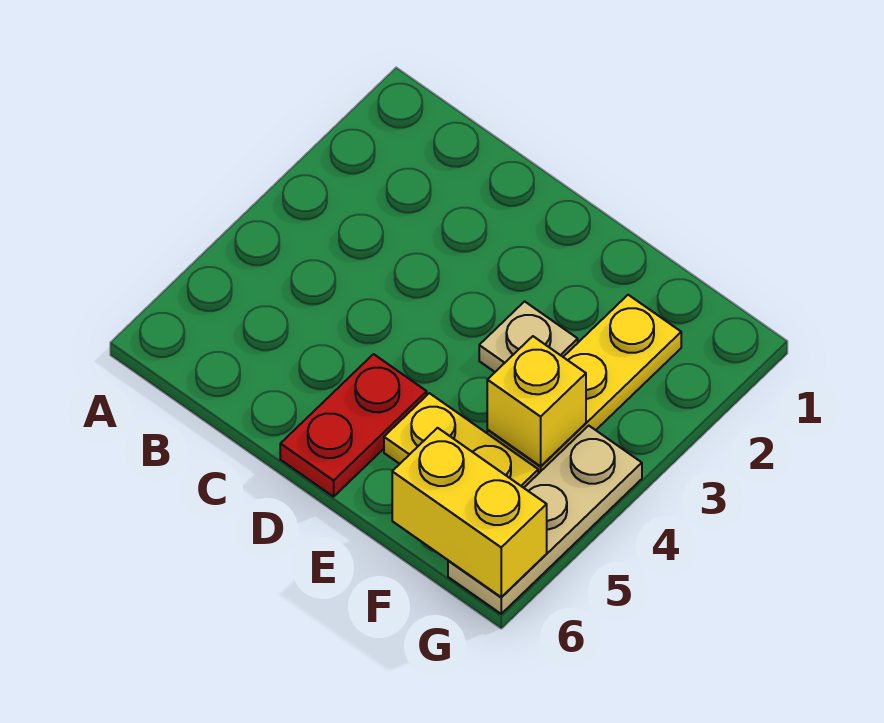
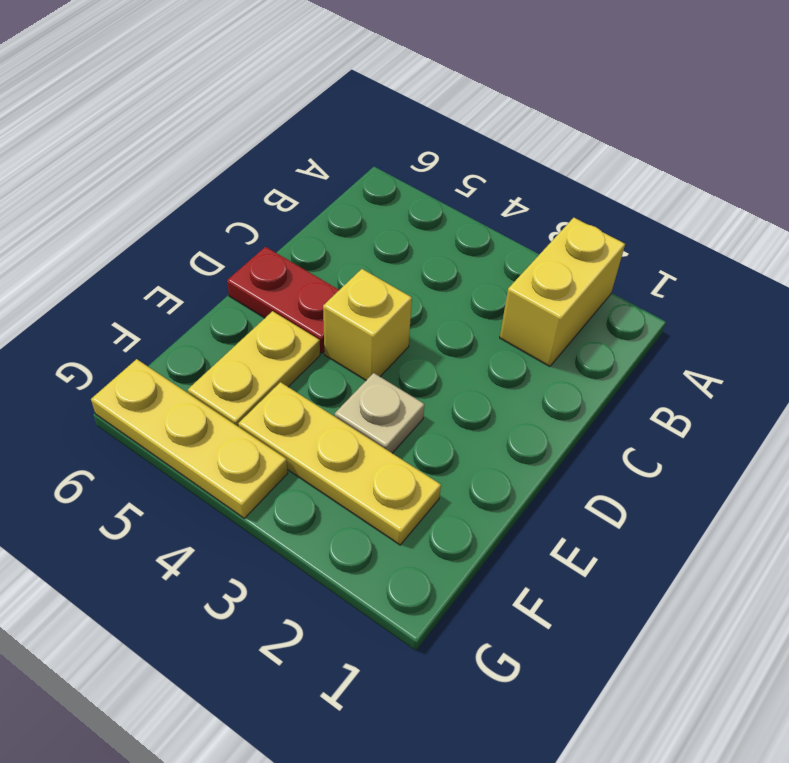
yellow brick F4 level 2 -> yellow brick D4 level 1
yellow brick F6:G6 level 2 -> yellow brick A2:B2 level 1
tan plate G4:G6 level 1 -> yellow plate G4:G6 level 1

